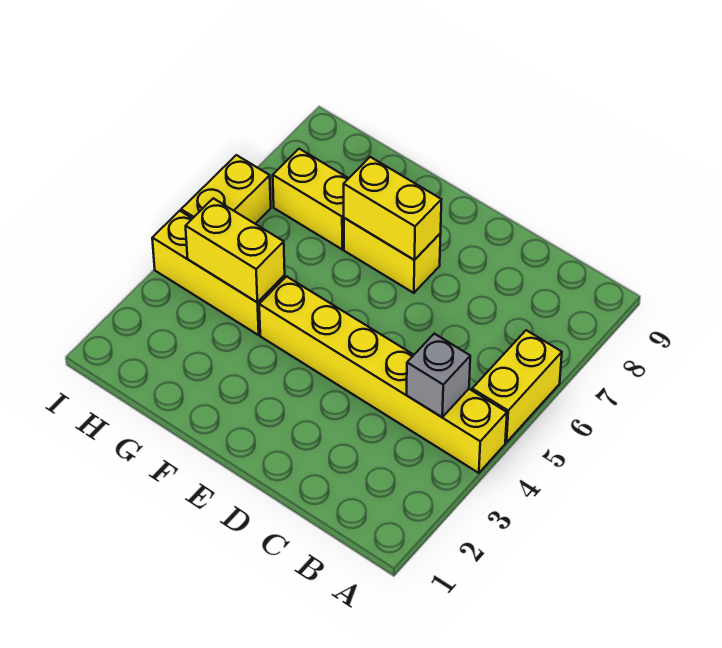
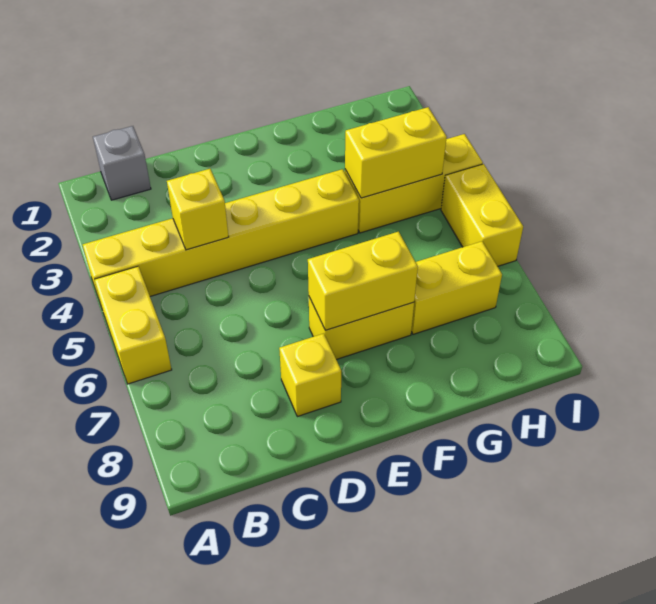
grey brick B4 level 2 -> grey brick B1 level 1
none -> yellow brick C4 level 2
none -> yellow brick D8 level 1

